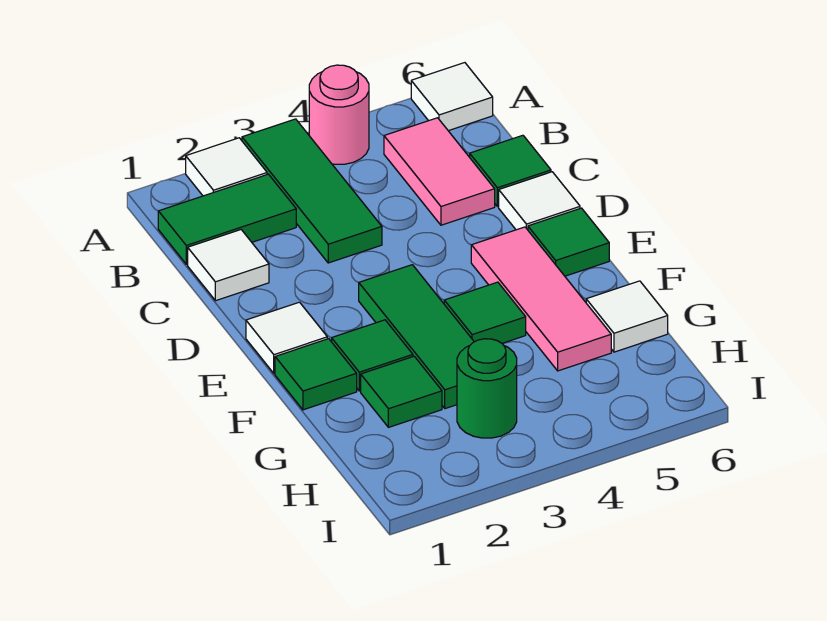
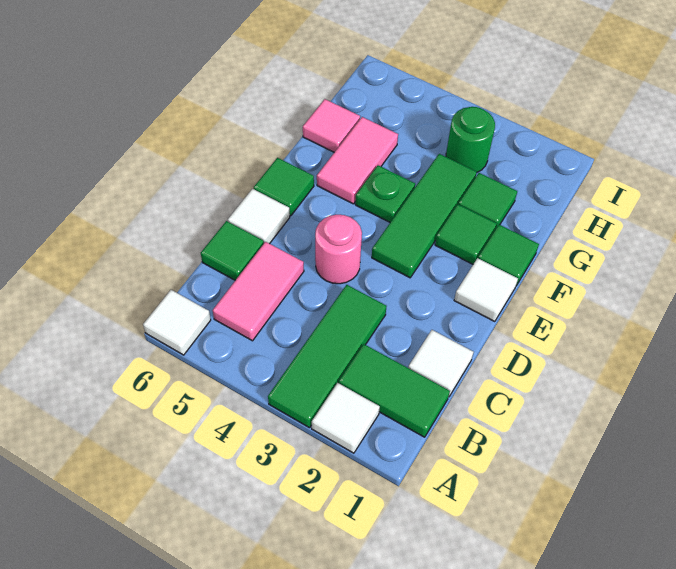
pink round brick A4 level 1 -> pink round brick D4 level 1
pink tile E5:G5 level 1 -> pink tile F5:G5 level 1
green tile F4 level 1 -> green plate F4 level 1
white tile G6 level 1 -> pink tile G6 level 1

